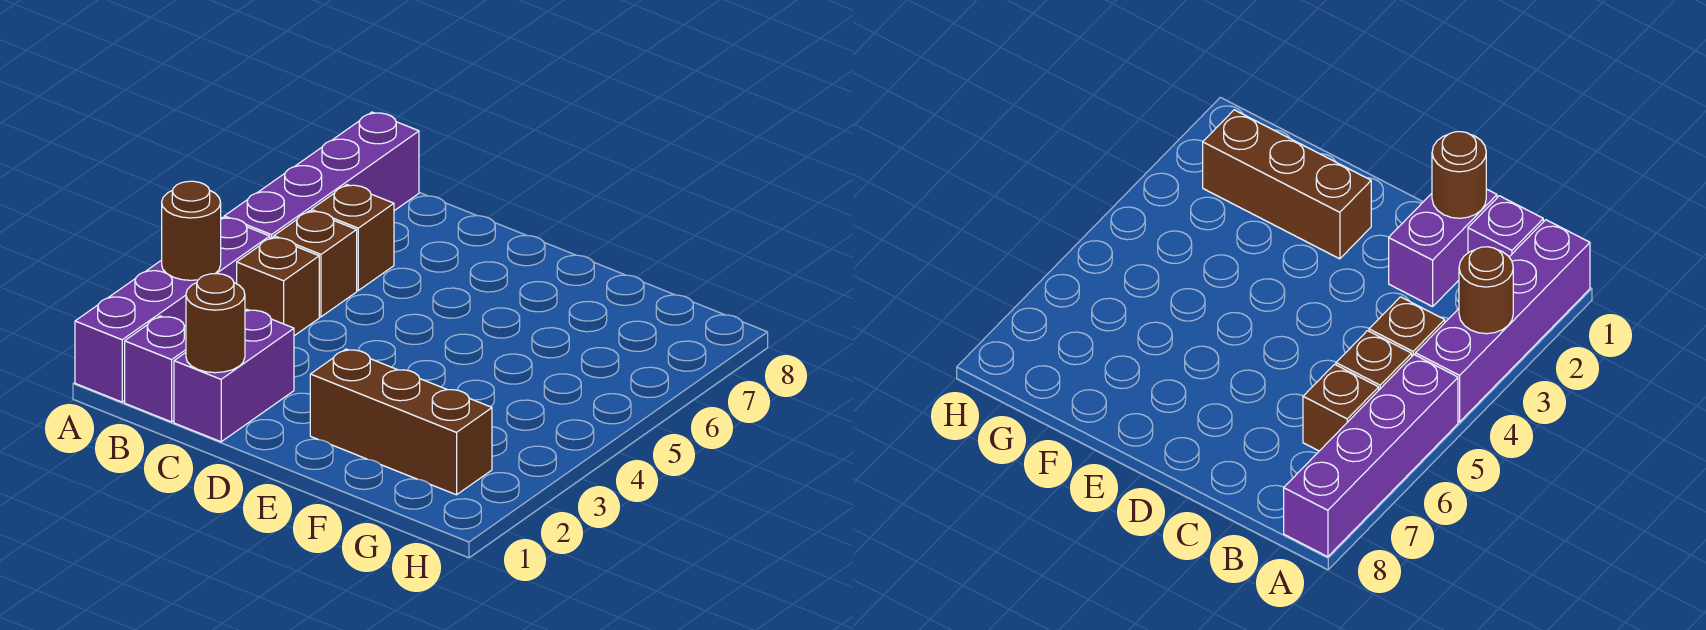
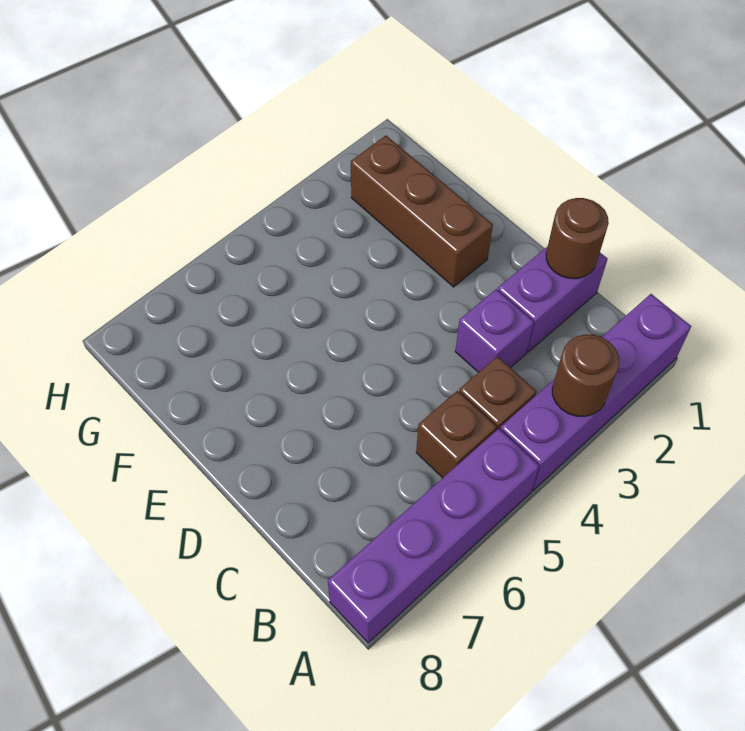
purple brick B1 level 1 -> purple brick C3 level 1
brown brick B6 level 1 -> none

